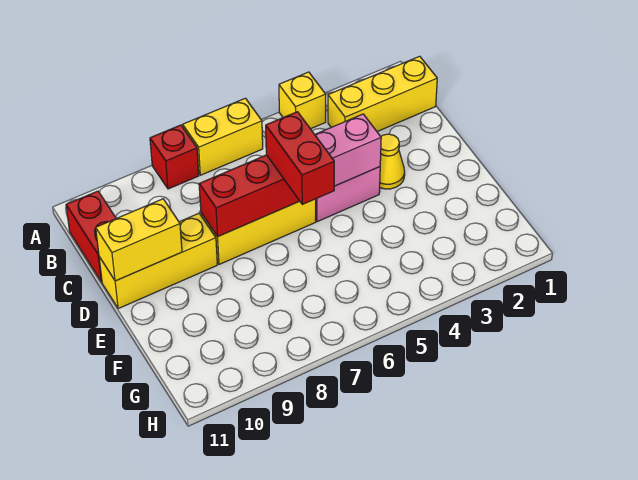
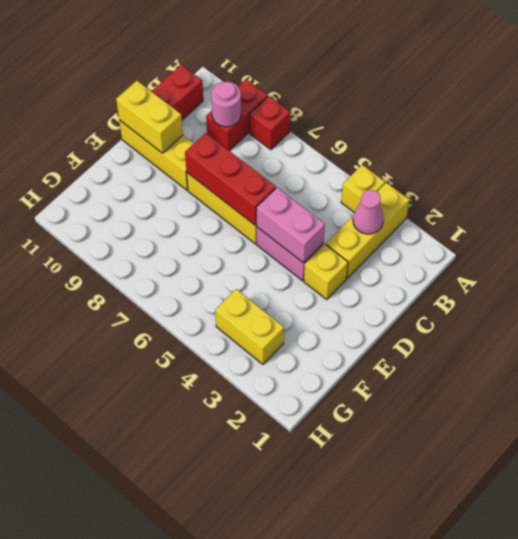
yellow brick A6:A7 level 1 -> yellow brick G3:G4 level 1
yellow brick B1:B3 level 1 -> yellow brick A3:C3 level 1
none -> pink cone B3 level 2
none -> pink round brick B9 level 2
yellow cone D3 level 1 -> yellow brick D3 level 1
red brick D6:E6 level 3 -> red brick A9:B9 level 1

